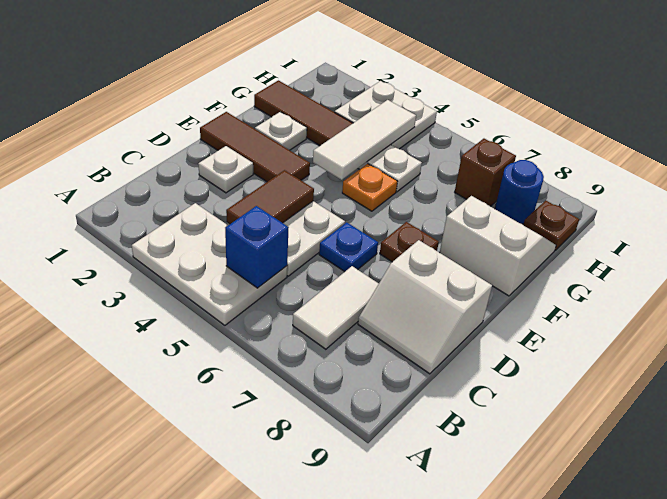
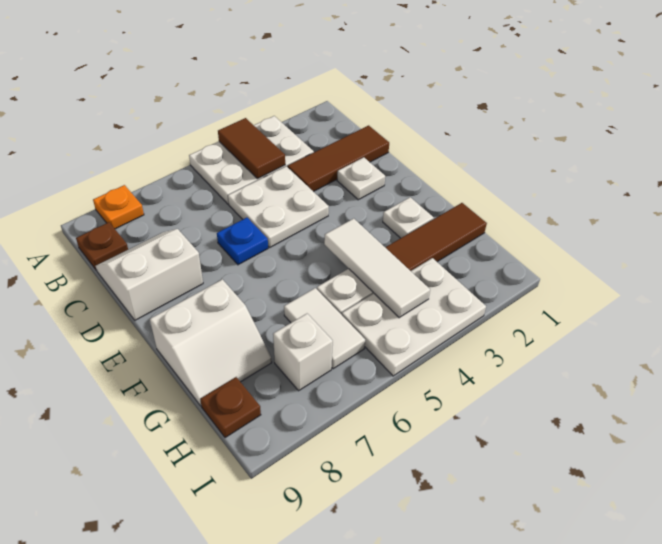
blue brick B5 level 2 -> none
white tile B7:C7 level 1 -> white tile G6:H6 level 1
brown tile C4:D4 level 2 -> brown tile A4:B4 level 2
brown tile E1:E3 level 1 -> brown tile C1:C3 level 1
brown plate E7 level 1 -> brown plate B9 level 1
orange plate F5 level 1 -> orange plate A8 level 1
white plate H3:I4 level 1 -> white plate H3:I5 level 1
brown brick H7 level 1 -> white brick H7 level 1
blue round brick H8 level 1 -> none

